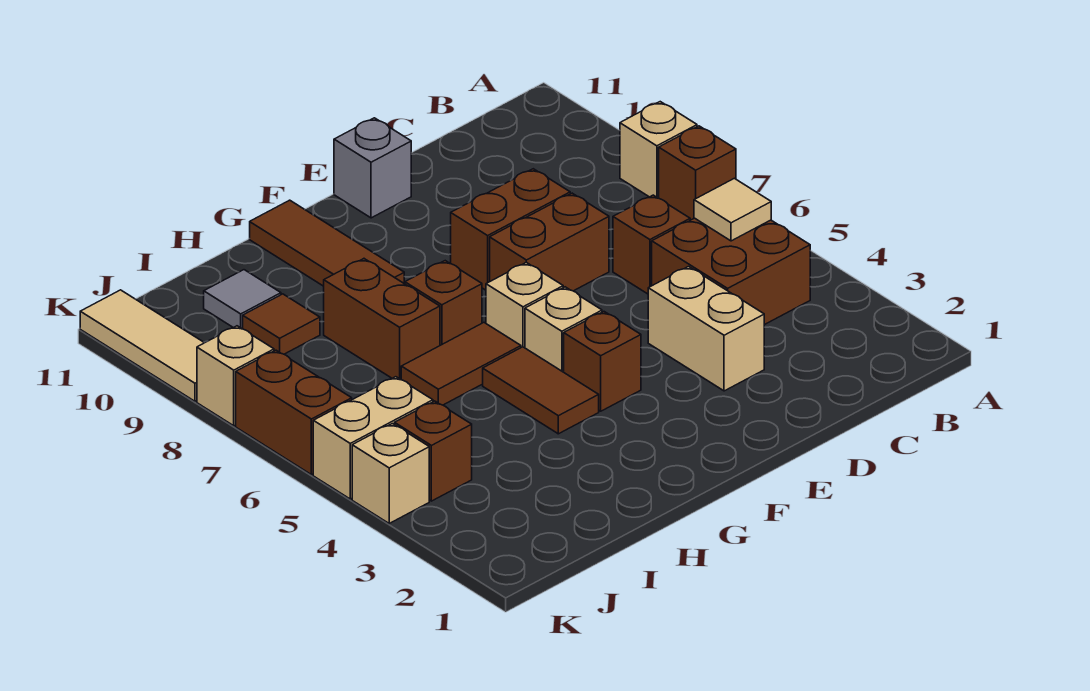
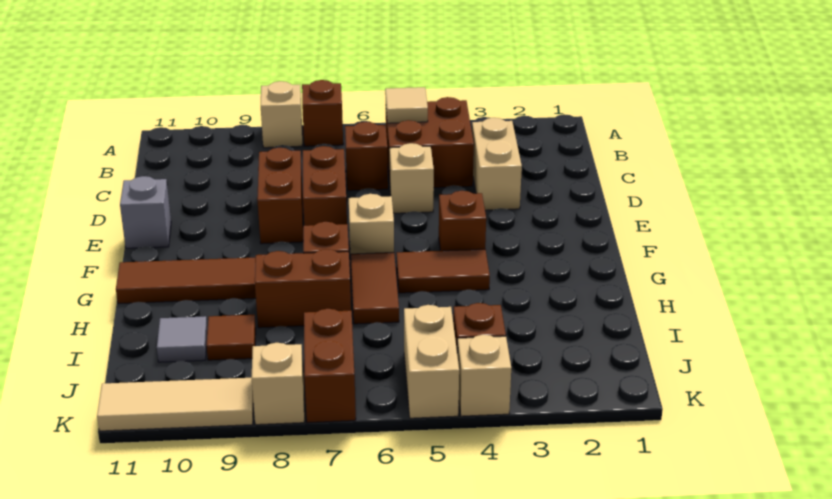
tan brick D3:D4 level 1 -> tan brick C3:D3 level 1
tan brick F5 level 1 -> tan brick D5 level 1
brown brick K6:K7 level 1 -> brown brick J7:K7 level 1

